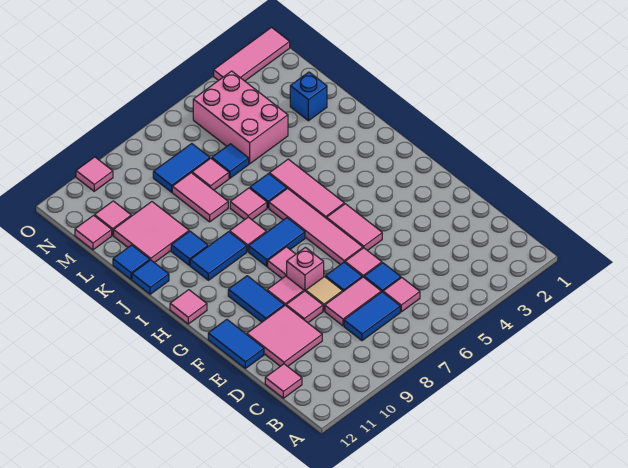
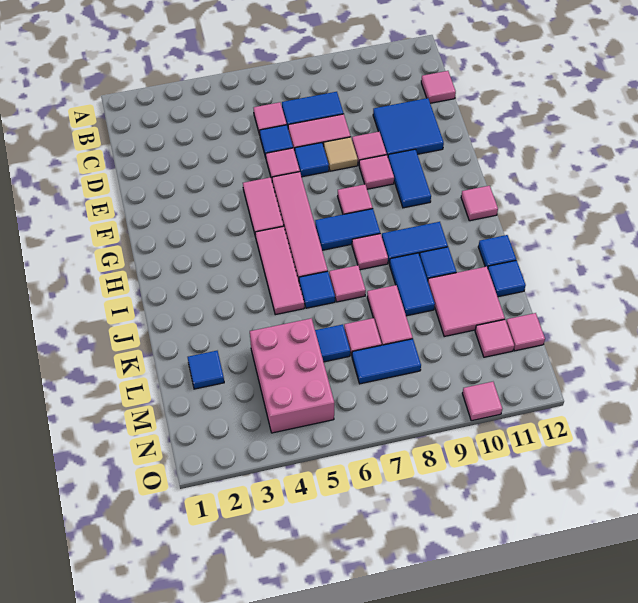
pink tile D10:E11 level 1 -> blue tile D10:E11 level 1
blue tile E12:F12 level 1 -> blue tile J9:K9 level 1
pink brick F8 level 1 -> none
blue brick L2 level 1 -> blue tile L2 level 1
pink tile O1:O3 level 1 -> none

